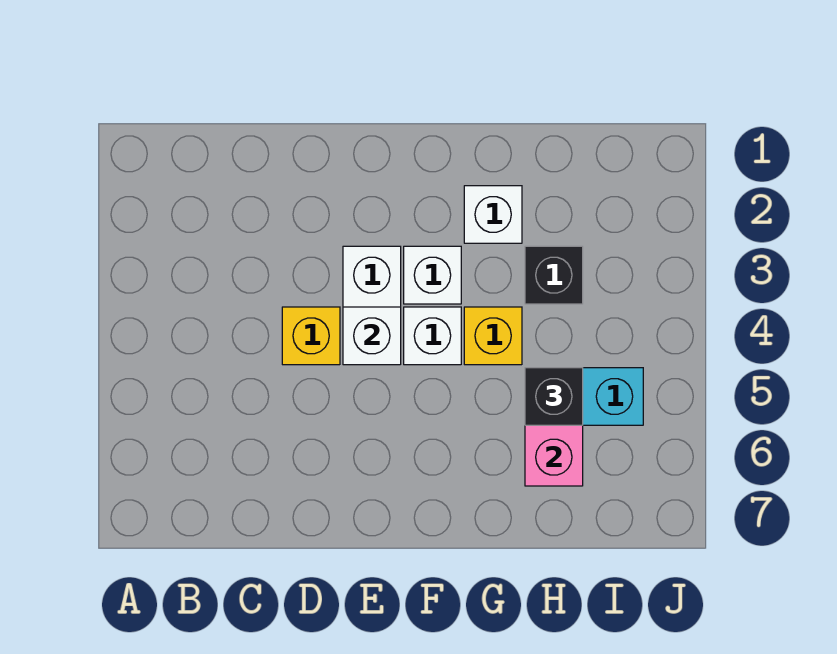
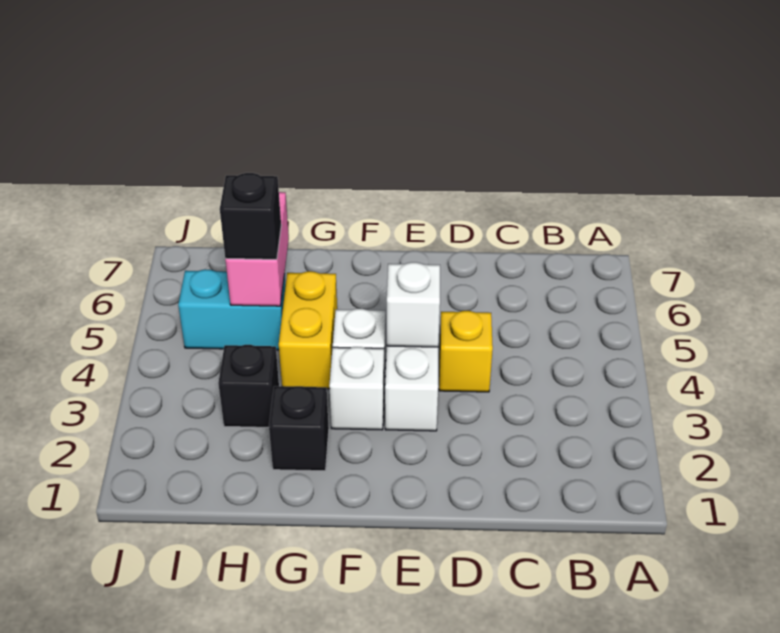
white brick G2 level 1 -> black brick G2 level 1
yellow brick G4 level 1 -> yellow brick G4:G5 level 1

